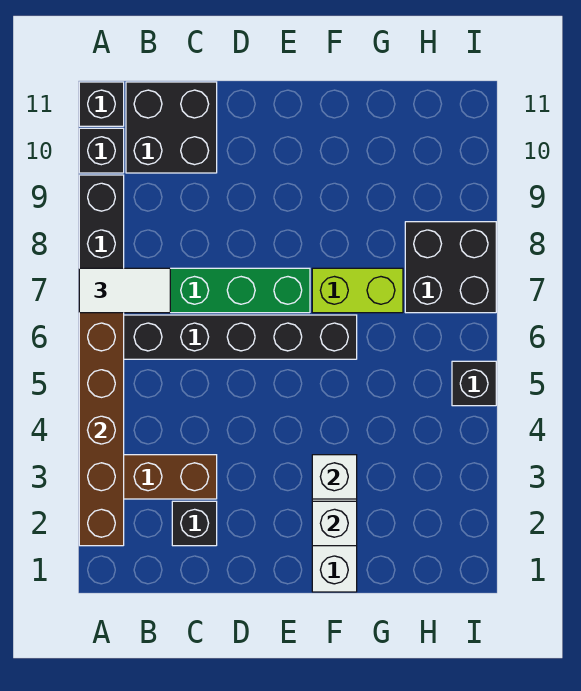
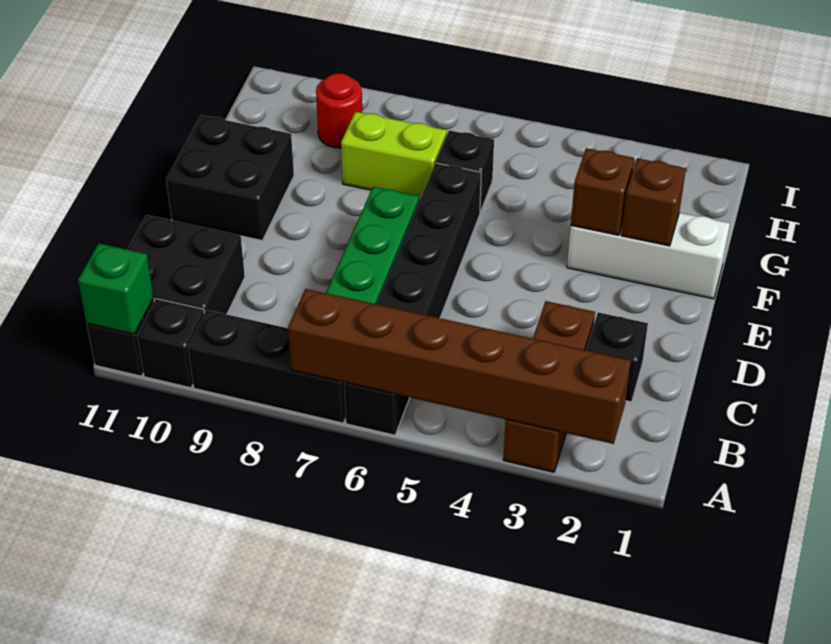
white tile A7:B7 level 3 -> none
none -> green brick A11 level 2
white brick F2 level 2 -> brown brick F2 level 2
white brick F3 level 2 -> brown brick F3 level 2
lime brick F7:G7 level 1 -> lime brick G7:G8 level 1
black brick H7:I8 level 1 -> black brick E10:F11 level 1
none -> red round brick H9 level 1
black brick I5 level 1 -> black brick G6 level 1

